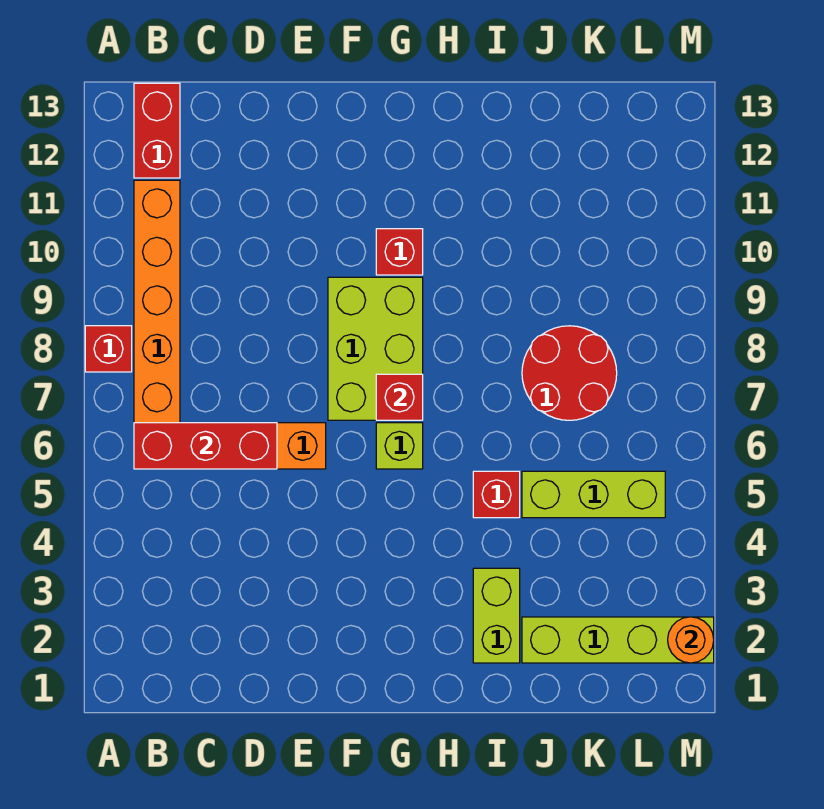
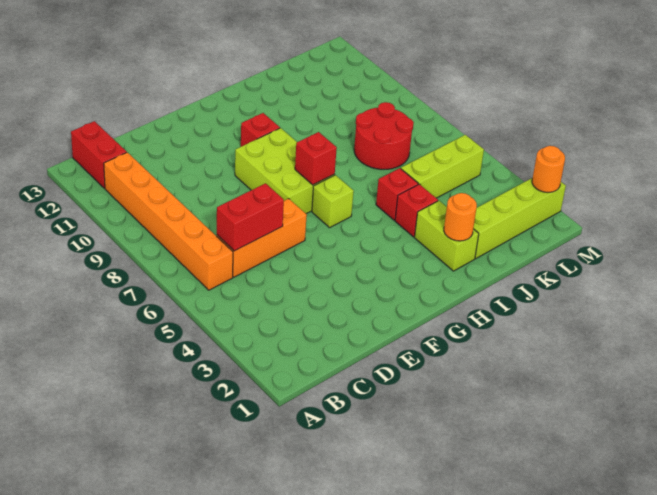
red brick A8 level 1 -> red brick I4 level 1
red brick B6:D6 level 2 -> red brick C6:D6 level 2
none -> orange round brick I2 level 2

